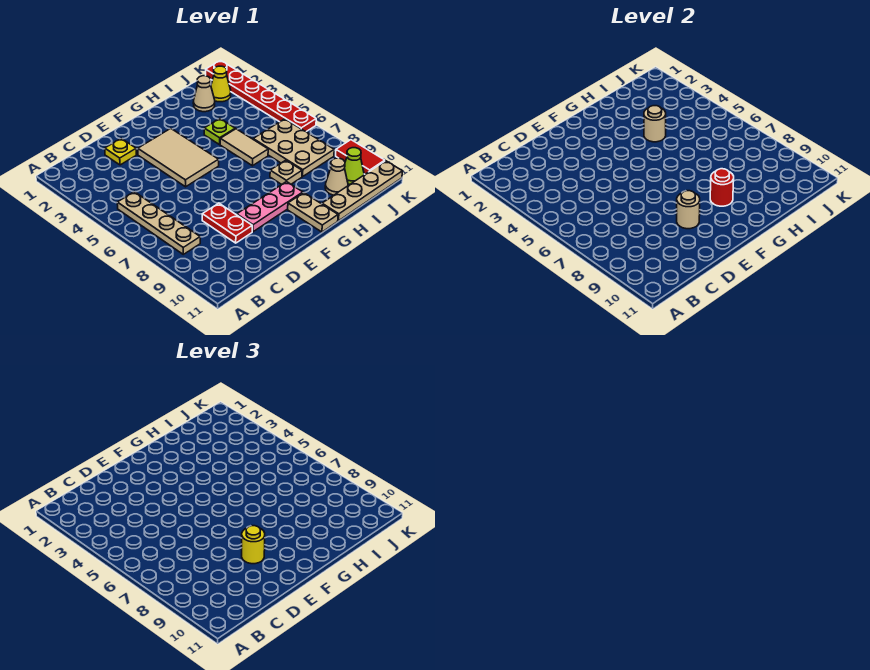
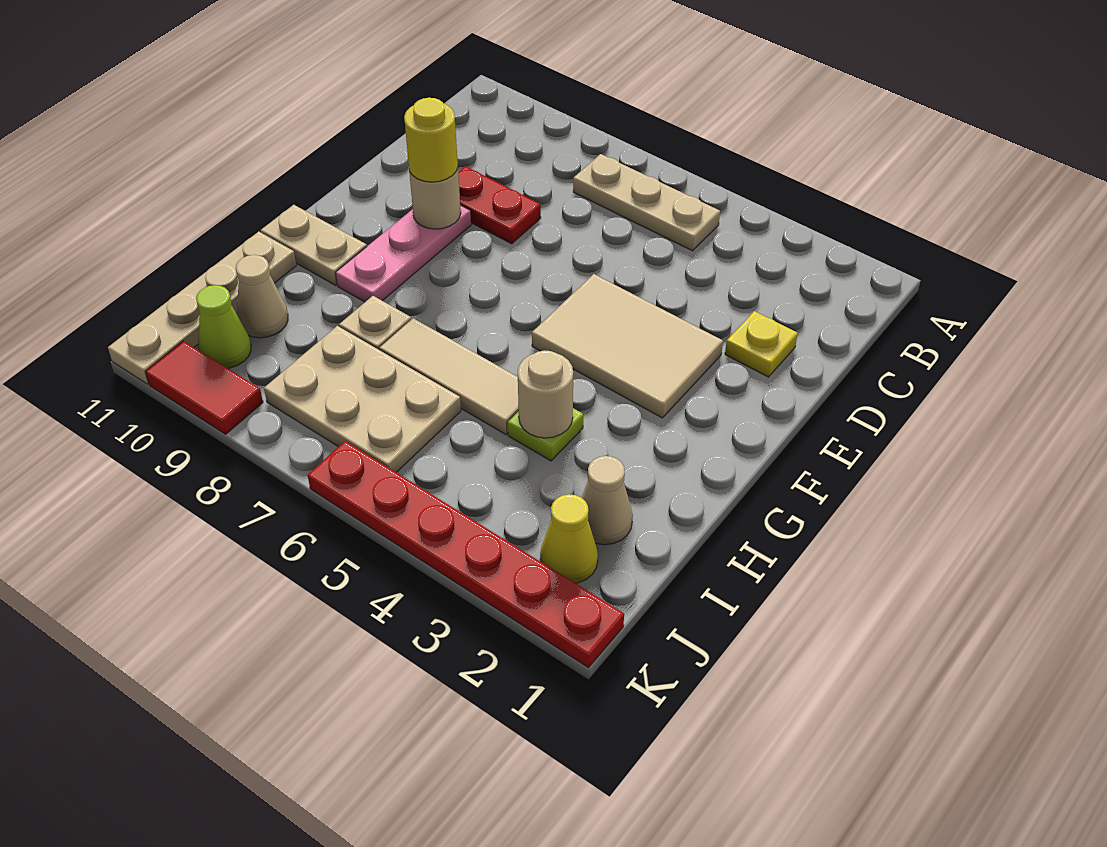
tan plate B5:B8 level 1 -> tan plate B5:B7 level 1
red round brick G9 level 2 -> none
tan tile H5:H6 level 1 -> tan tile H5:H7 level 1

